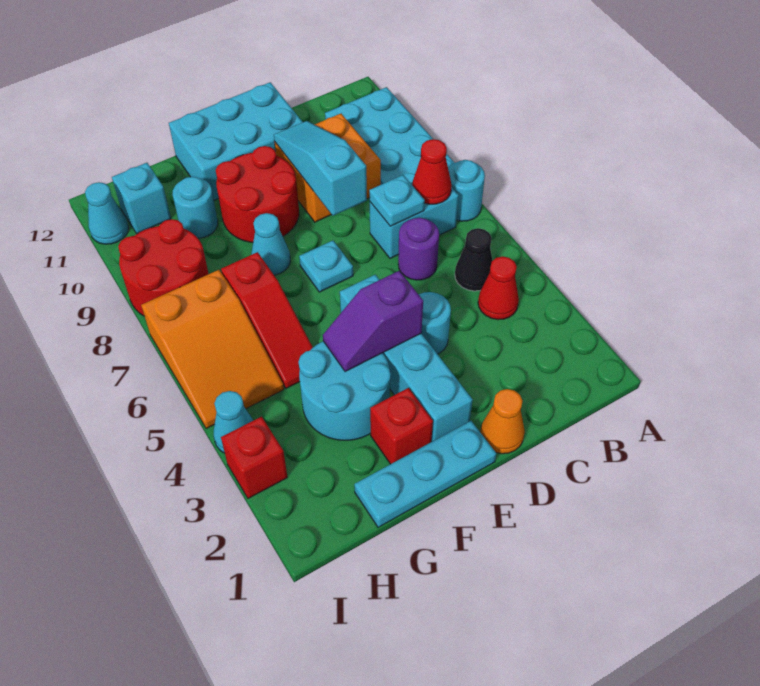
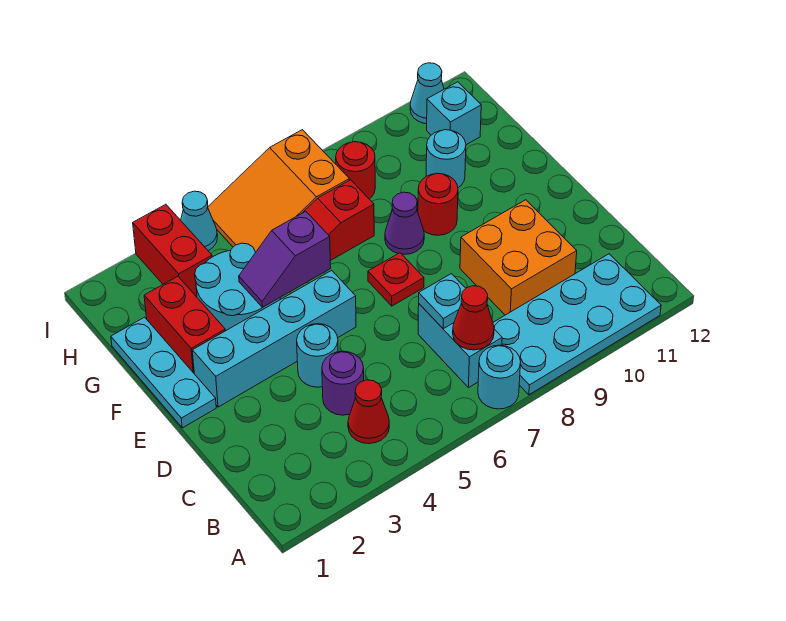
black cone B5 level 1 -> none
purple round brick C6 level 1 -> purple round brick C4 level 1
orange cone D1 level 1 -> none
cyan slope D8:D10 level 2 top 8 -> none
cyan brick D11:F12 level 1 -> none
purple slope E4:F4 level 2 top E -> purple slope F4:F5 level 2 top 5
cyan plate E7 level 1 -> red plate E7 level 1
red round brick E9:F10 level 1 -> red round brick F9 level 1
red brick F2 level 1 -> red brick F2:G2 level 1
cyan cone F8 level 1 -> purple cone F8 level 1
red round brick H8:I9 level 1 -> red round brick H8 level 1
red brick I3 level 1 -> red brick H3:I3 level 1

